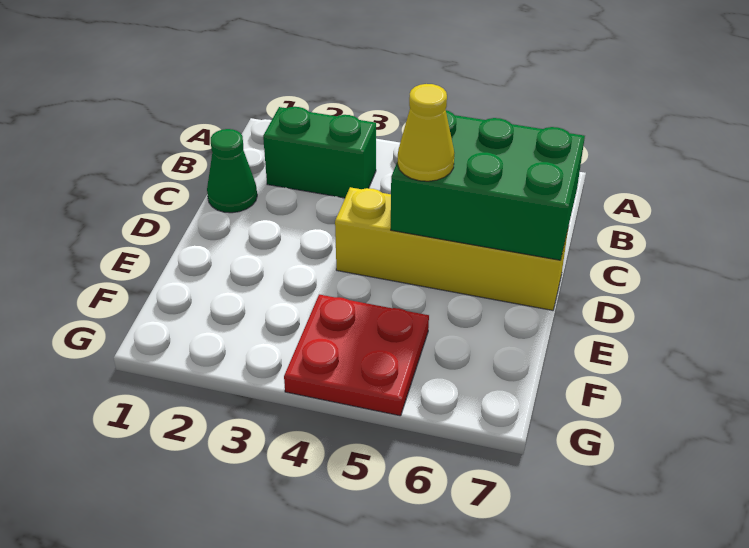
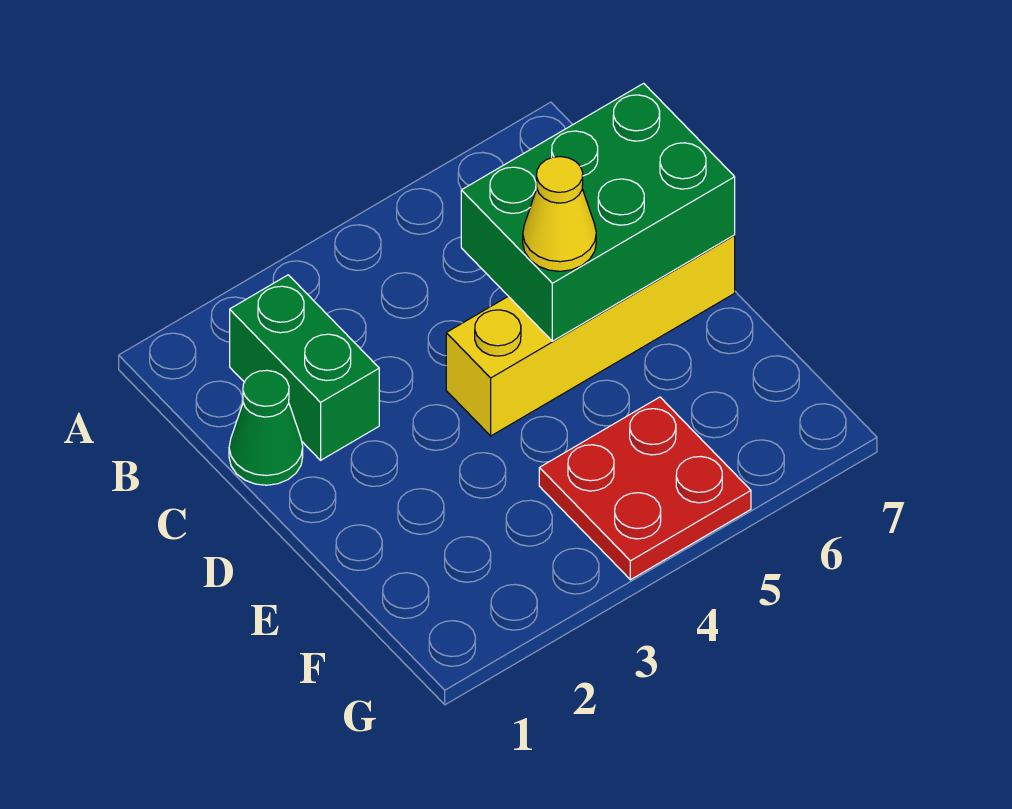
green brick B2:B3 level 1 -> green brick B2:C2 level 1

